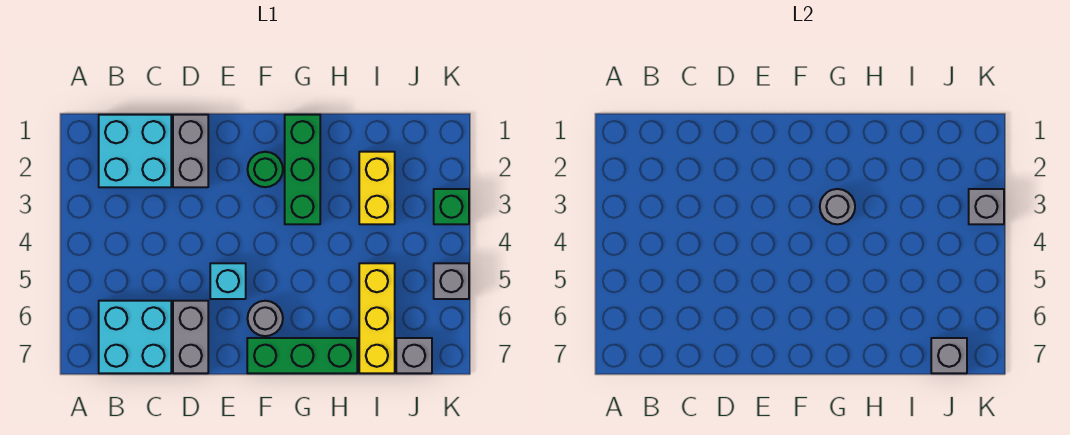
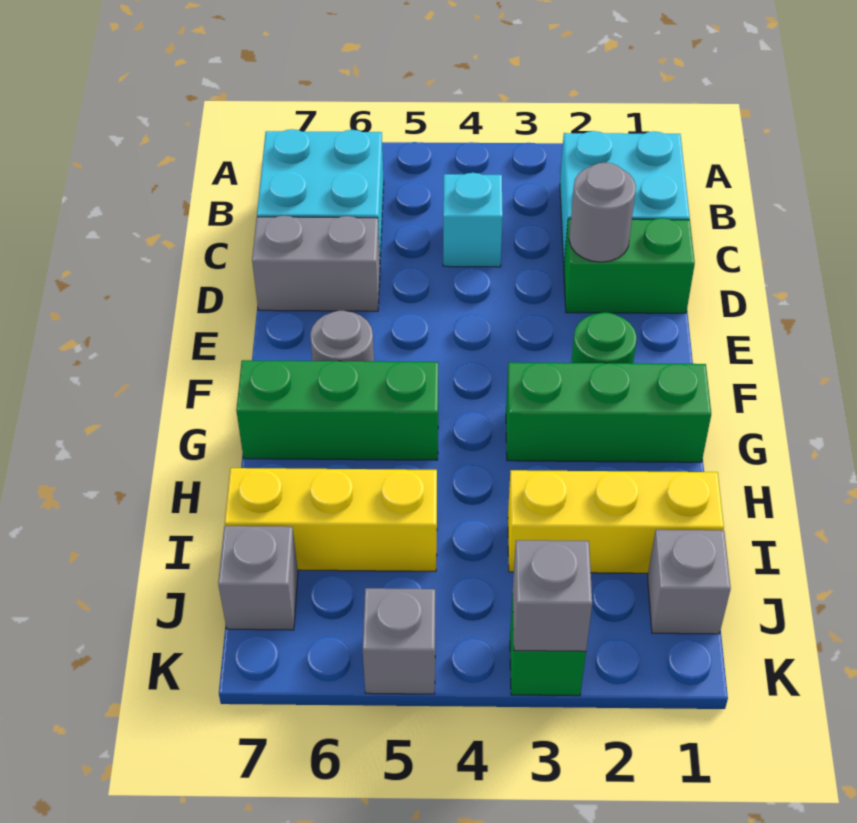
grey brick D1:D2 level 1 -> green brick D1:D2 level 1
cyan brick E5 level 1 -> cyan brick C4 level 1
green brick F7:H7 level 1 -> green brick G5:G7 level 1
grey round brick G3 level 2 -> grey round brick D2 level 2
yellow brick I2:I3 level 1 -> yellow brick I1:I3 level 1
grey brick J7 level 2 -> grey brick J1 level 1

